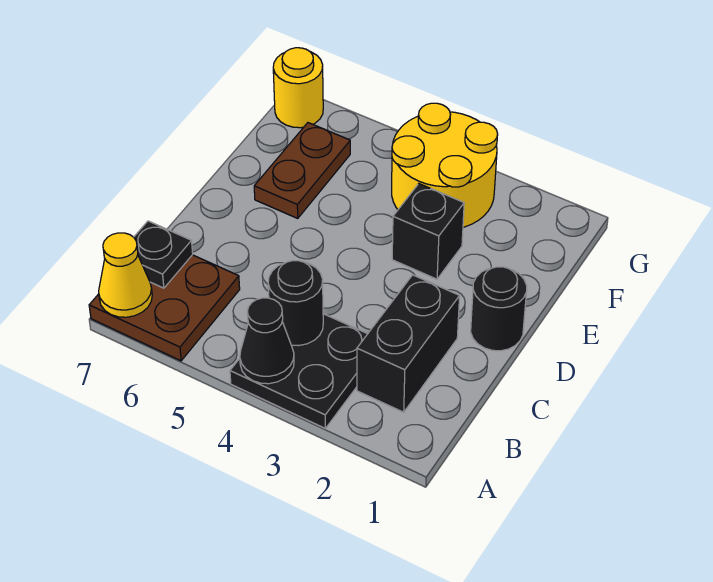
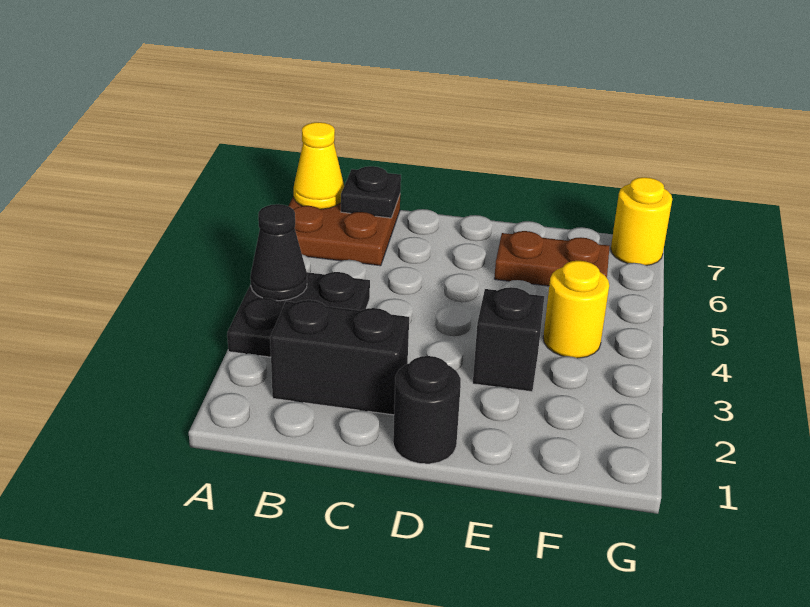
black round brick B4 level 2 -> none
yellow round brick F3:G4 level 1 -> yellow round brick F4 level 1

